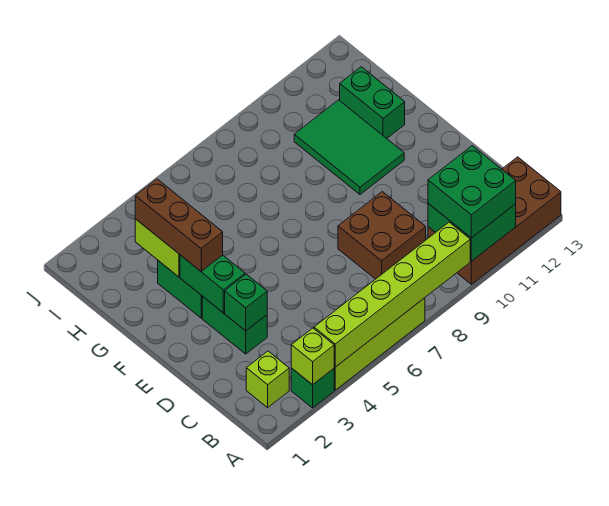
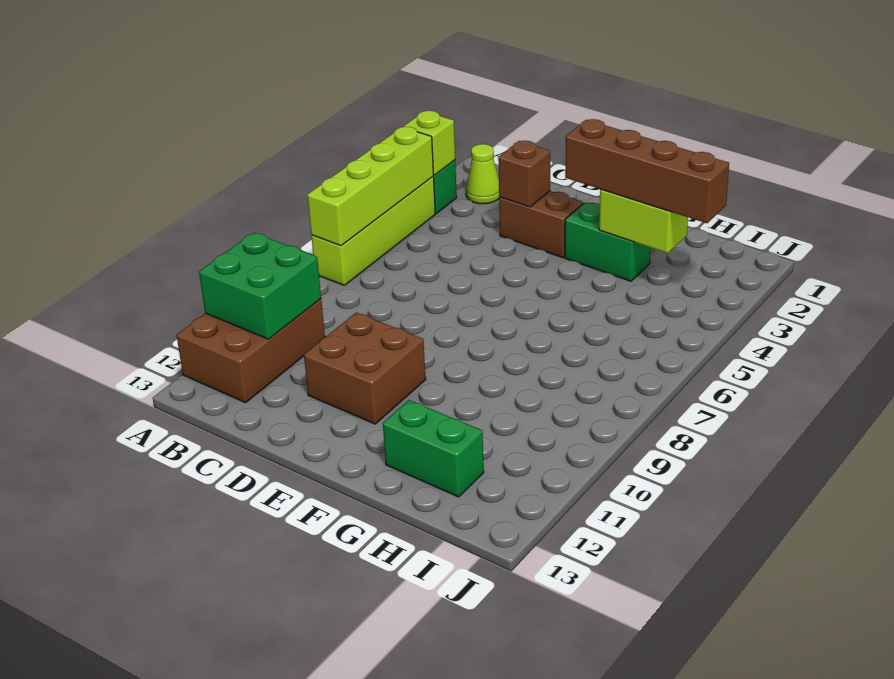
lime brick A4:A9 level 2 -> lime brick A4:A7 level 2
brown brick A10:B13 level 1 -> brown brick A10:B12 level 1
green brick A10:B11 level 3 -> none
lime brick B2 level 1 -> lime cone B2 level 1
brown brick C8:D9 level 1 -> brown brick D10:E11 level 1
green brick D3:E3 level 1 -> brown brick D3:E3 level 1
green brick D3 level 2 -> brown brick D3 level 2
green brick E3:F3 level 2 -> none
brown brick F3:H3 level 3 -> brown brick F3:I3 level 3
green tile F10:H11 level 1 -> none

